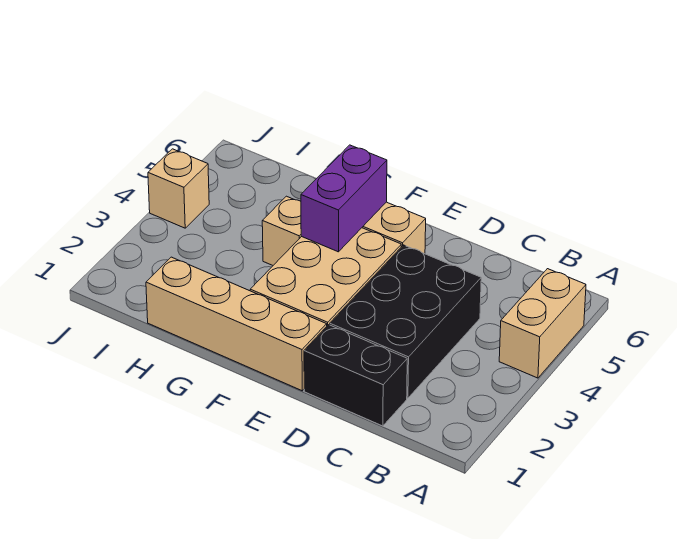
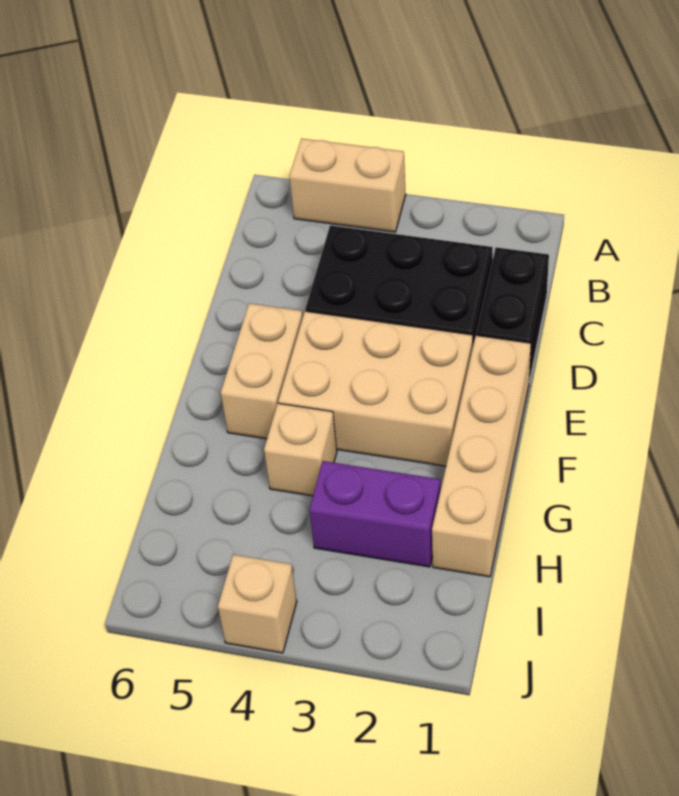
purple brick F4:F5 level 2 -> purple brick H2:H3 level 1

